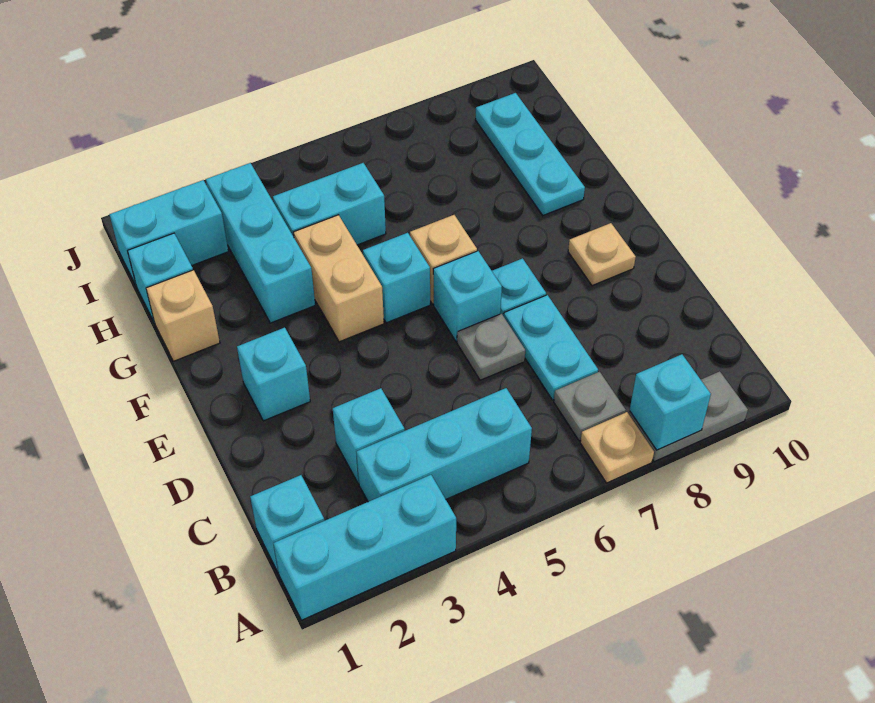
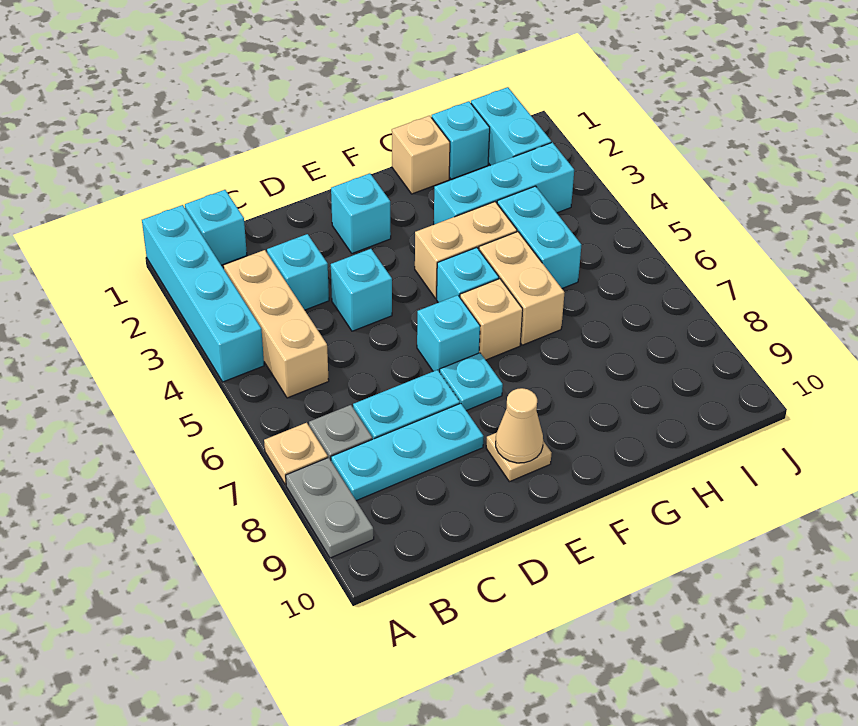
cyan brick A1:A3 level 1 -> cyan brick A1:A4 level 1
cyan brick A8 level 2 -> cyan brick D4 level 1
cyan brick B3:B5 level 1 -> tan brick B3:B5 level 1
grey plate D6 level 1 -> none
none -> tan cone E9 level 2
none -> tan brick G5:G6 level 1
cyan plate G9:I9 level 1 -> cyan plate B8:D8 level 1

